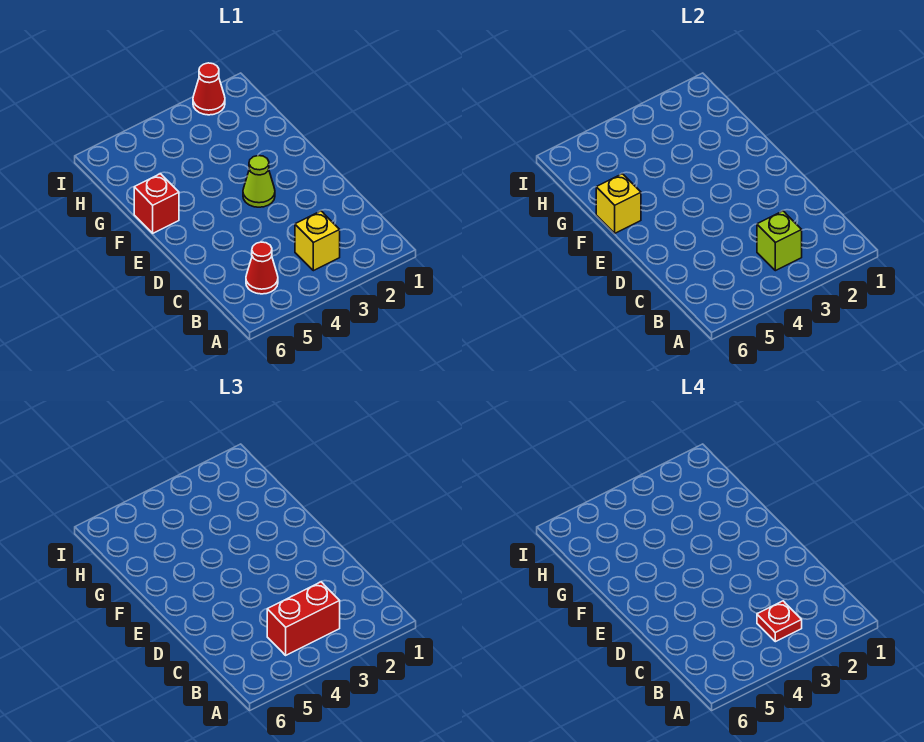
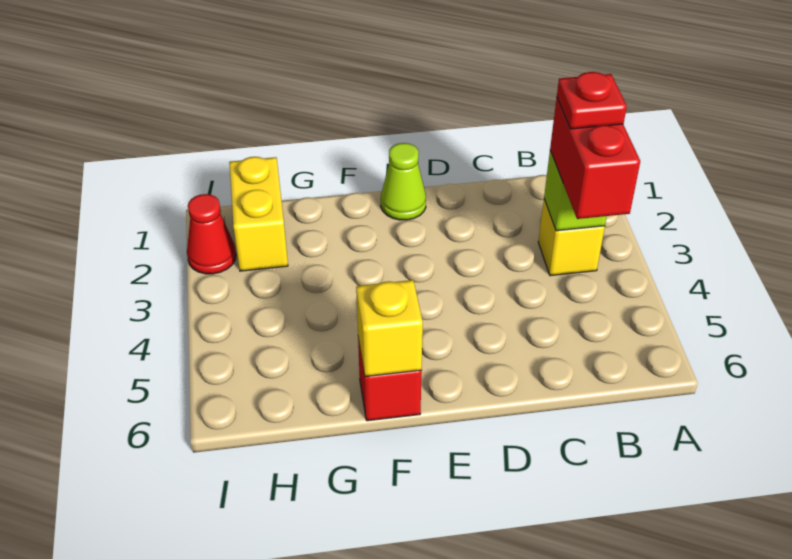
red cone B5 level 1 -> none
lime cone E3 level 1 -> lime cone E1 level 1
none -> yellow brick H1:H2 level 1

